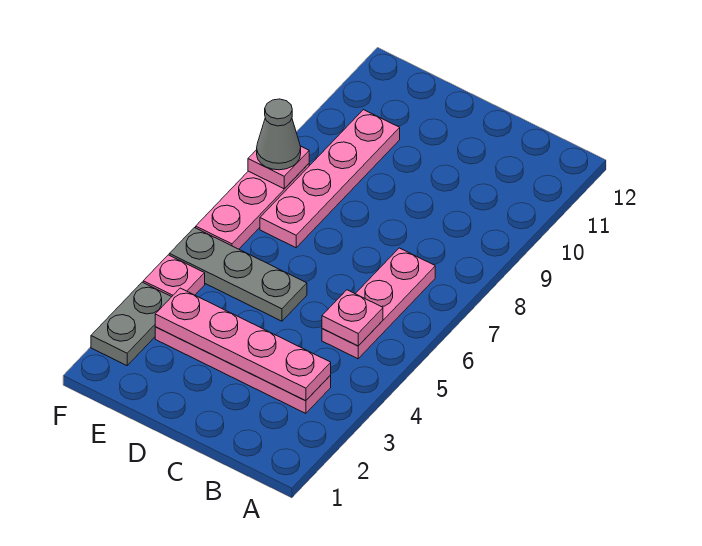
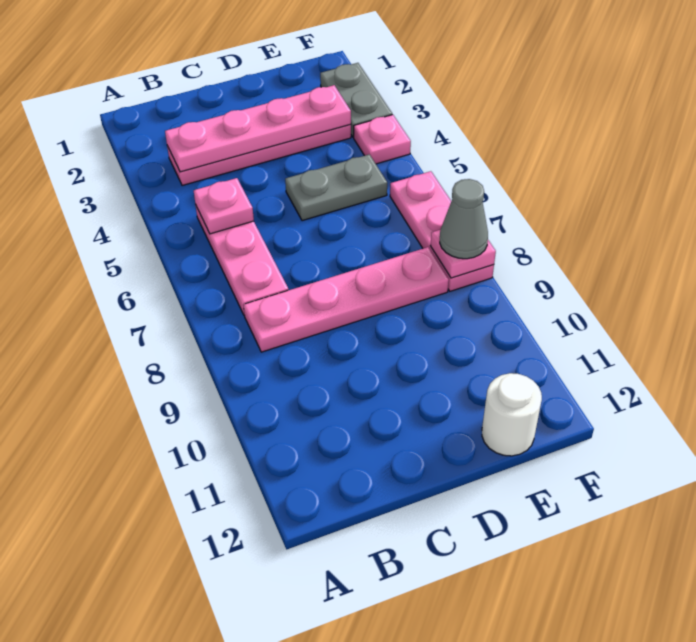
grey plate D5:F5 level 1 -> grey plate D5:E5 level 1
pink plate E7:E10 level 1 -> pink plate B8:E8 level 1
none -> white round brick E12 level 1

